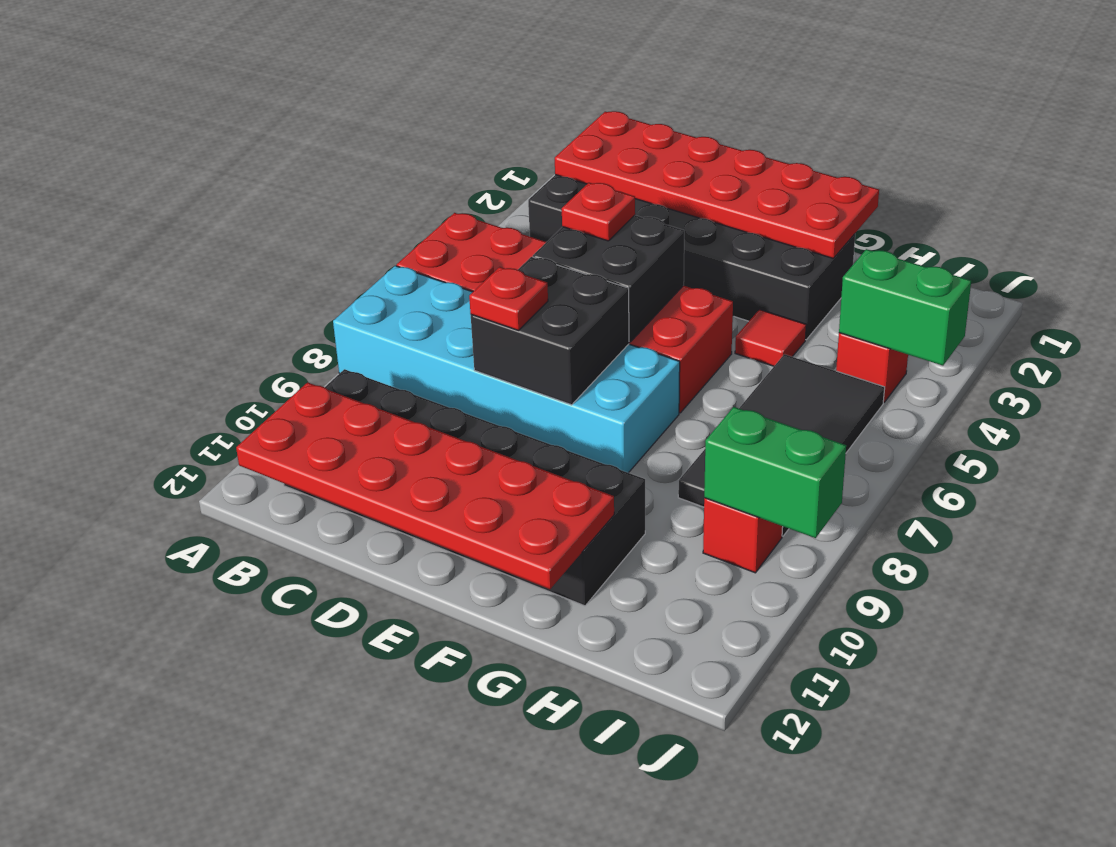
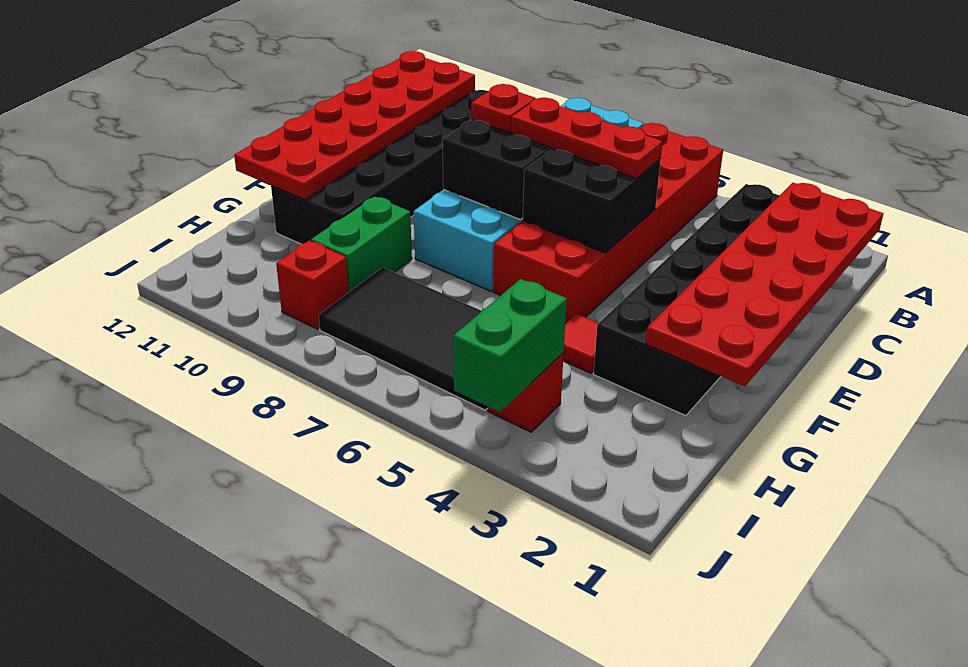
red plate D5 level 3 -> red plate D5:D7 level 3
green brick I9:J9 level 2 -> green brick G9:H9 level 1

